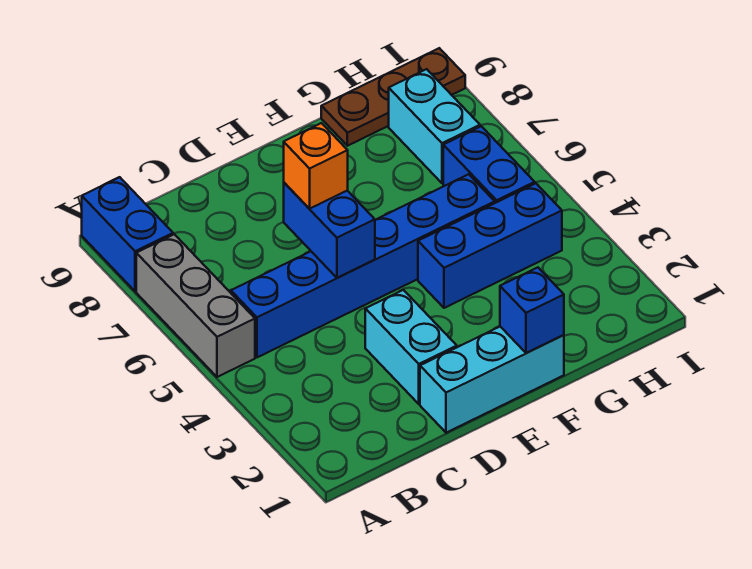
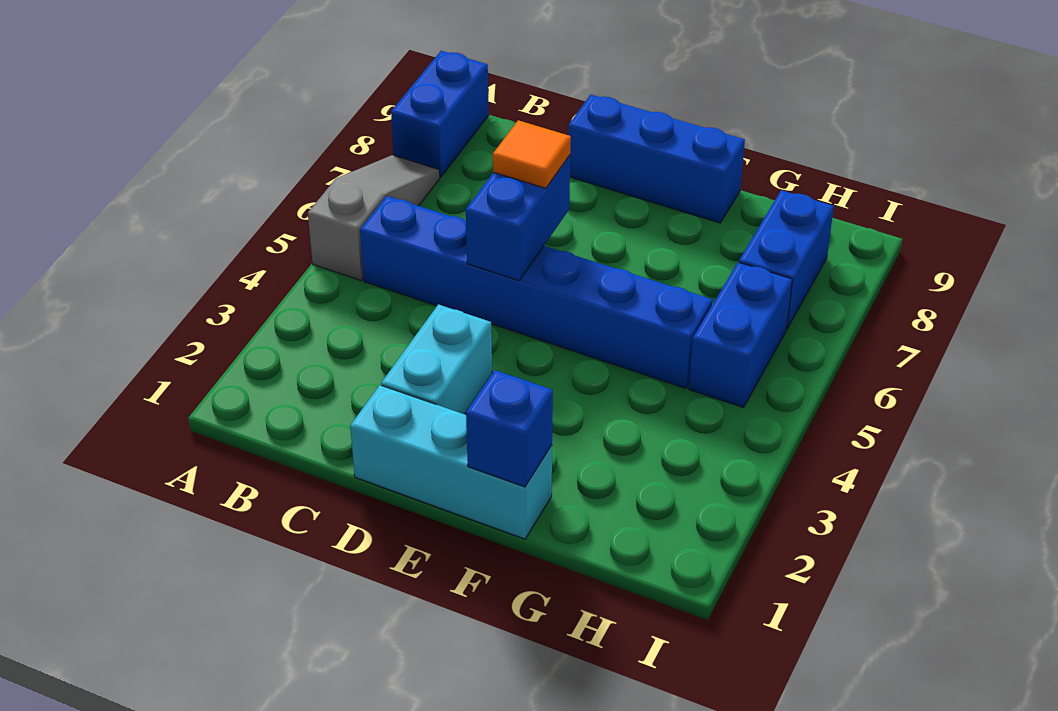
grey brick A5:A7 level 1 -> grey slope A5:A7 level 1 top 5
orange brick D6 level 3 -> orange tile D6 level 3
blue brick F4:H4 level 1 -> blue brick D9:F9 level 1
brown plate G9:I9 level 1 -> none
cyan brick H7:H8 level 1 -> blue brick H7:H8 level 1

